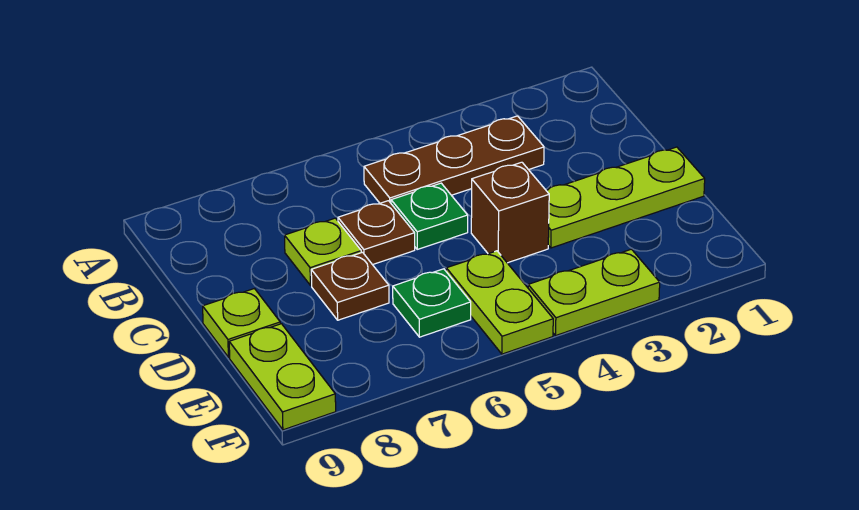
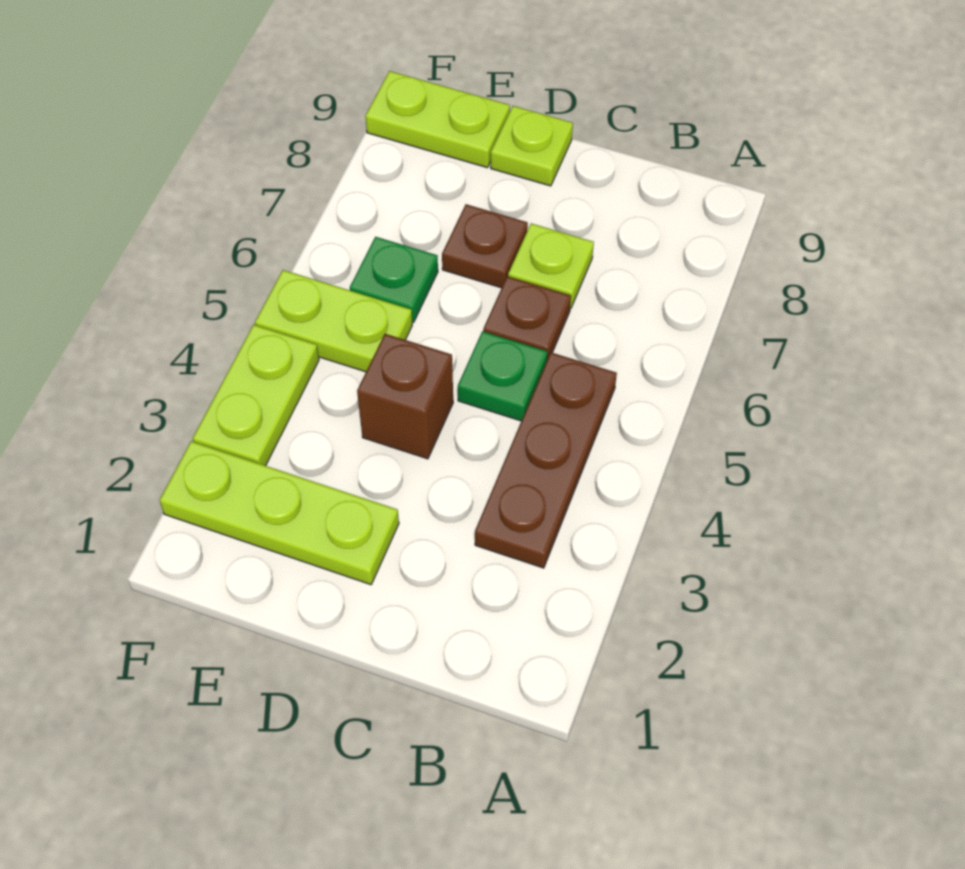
lime plate D1:D3 level 1 -> lime plate D2:F2 level 1

